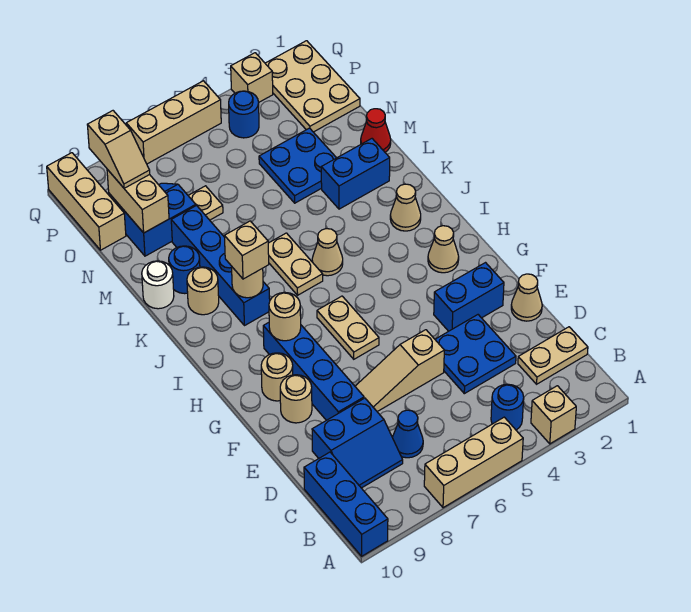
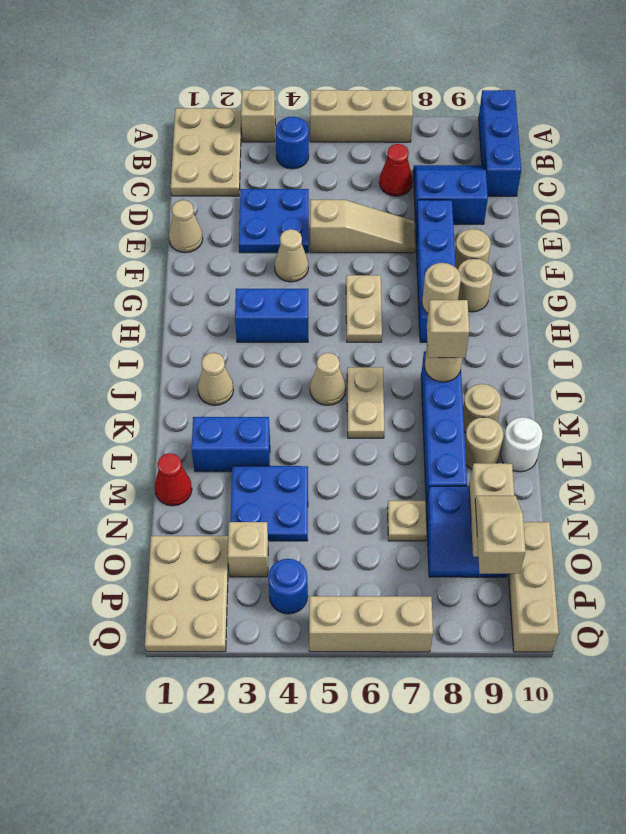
tan plate C1:C2 level 1 -> tan plate A1:C2 level 1
blue cone C7 level 1 -> red cone C7 level 1
blue brick F2:F3 level 1 -> blue brick H3:H4 level 1
tan cone H2 level 1 -> tan cone F4 level 1
blue round brick L9 level 1 -> tan round brick L9 level 1
tan brick Q3 level 1 -> tan brick O3 level 1

